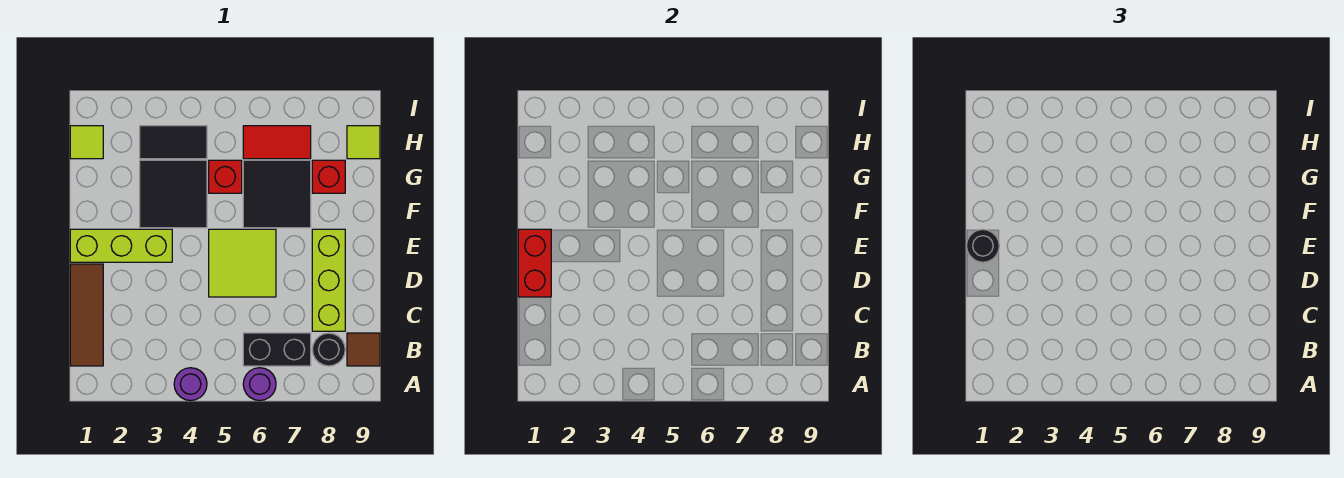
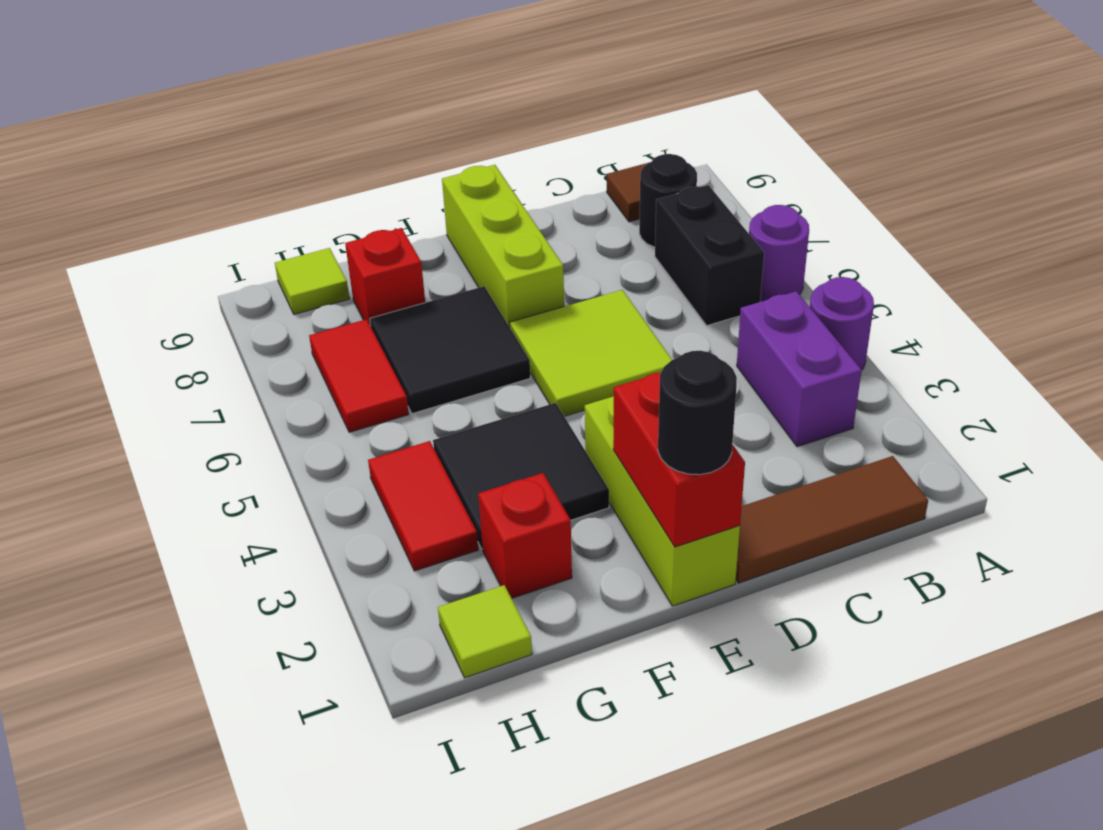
none -> purple brick B3:B4 level 1
lime brick C8:E8 level 1 -> lime brick E7:E9 level 1
red brick D1:E1 level 2 -> red brick E1:E2 level 2
red brick G5 level 1 -> red brick G2 level 1
black tile H3:H4 level 1 -> red tile H3:H4 level 1

